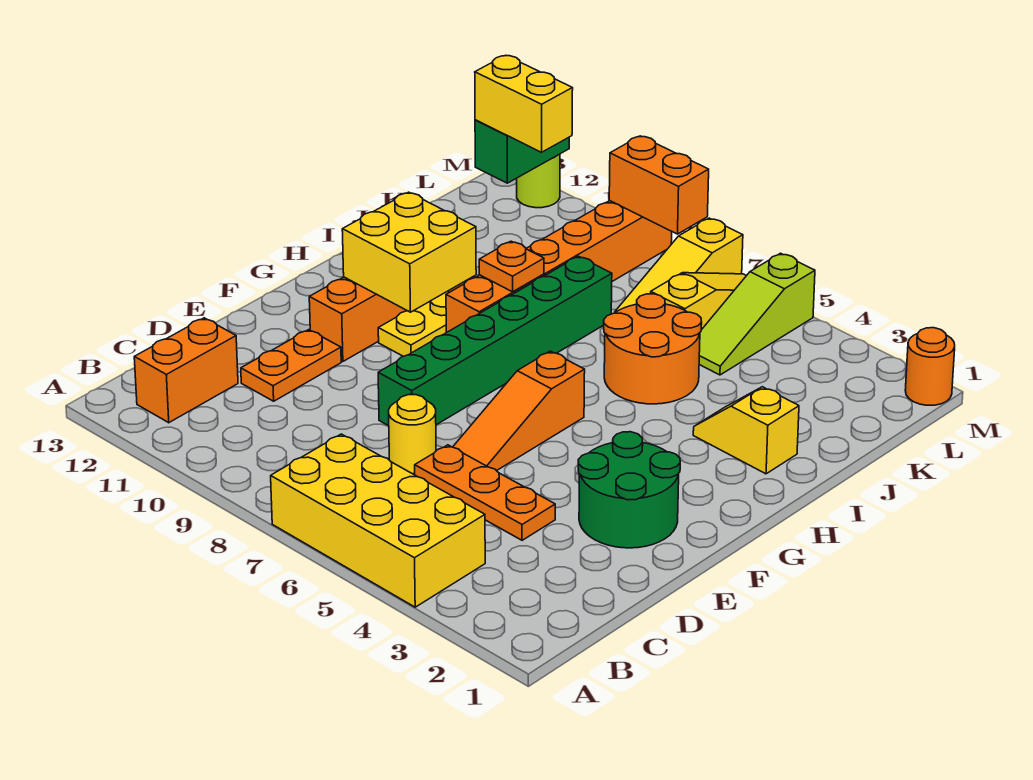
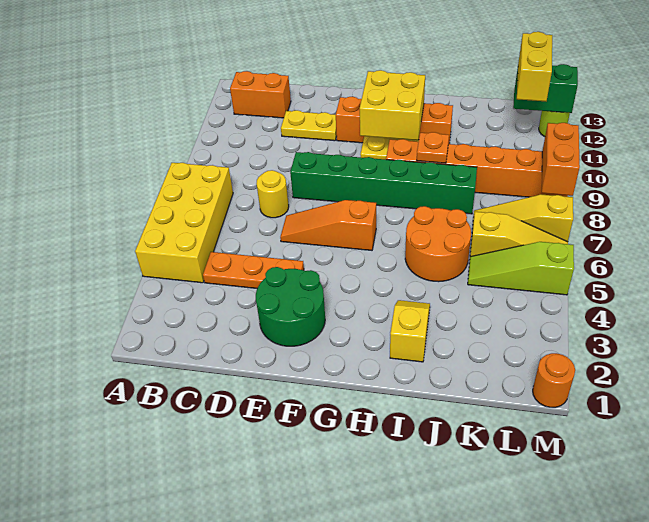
orange plate D4:D6 level 1 -> orange plate C4:E4 level 1
orange plate D11:E11 level 1 -> yellow plate D11:E11 level 1

